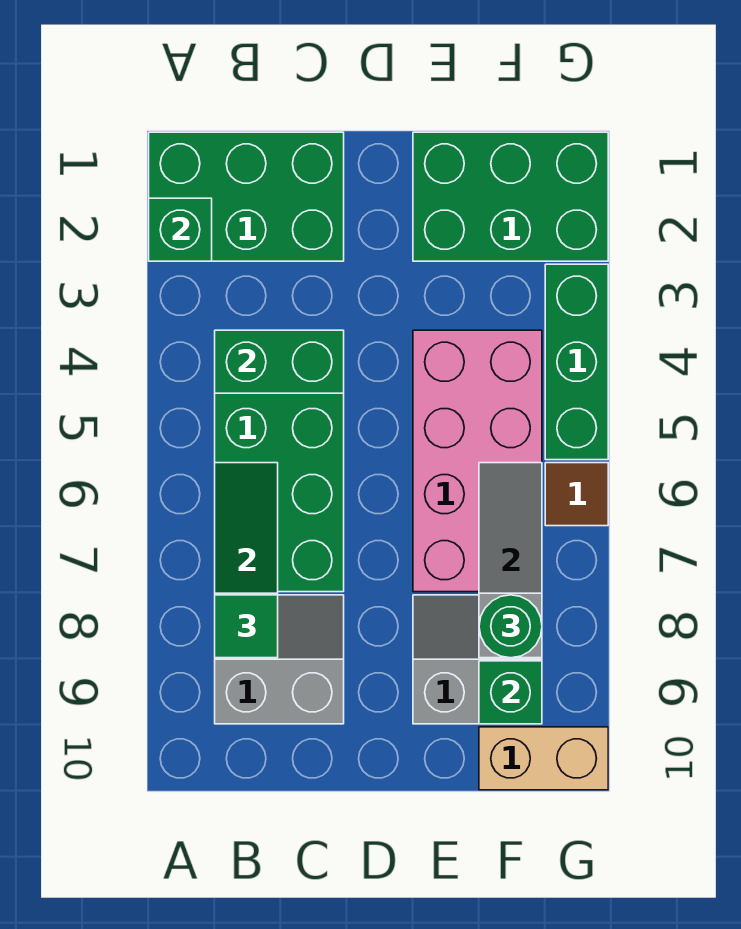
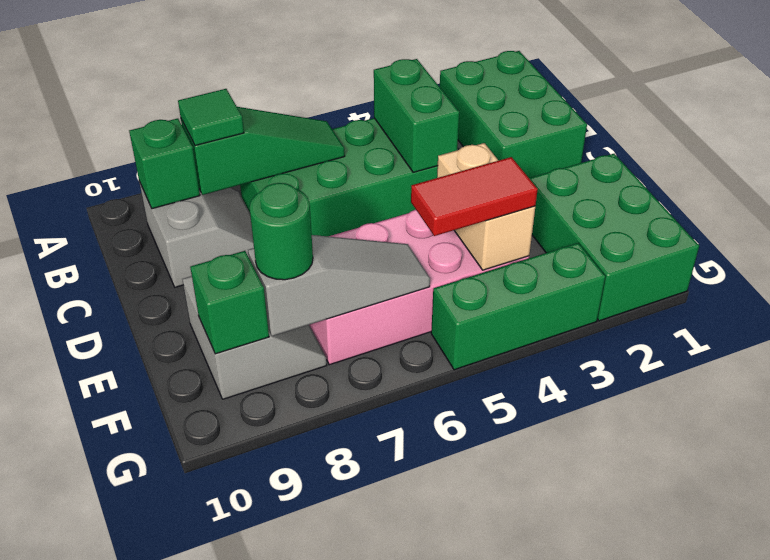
green brick A2 level 2 -> green brick B9 level 2
none -> red tile F4:F5 level 3
tan brick F10:G10 level 1 -> tan brick E4:F4 level 2
brown tile G6 level 1 -> none

